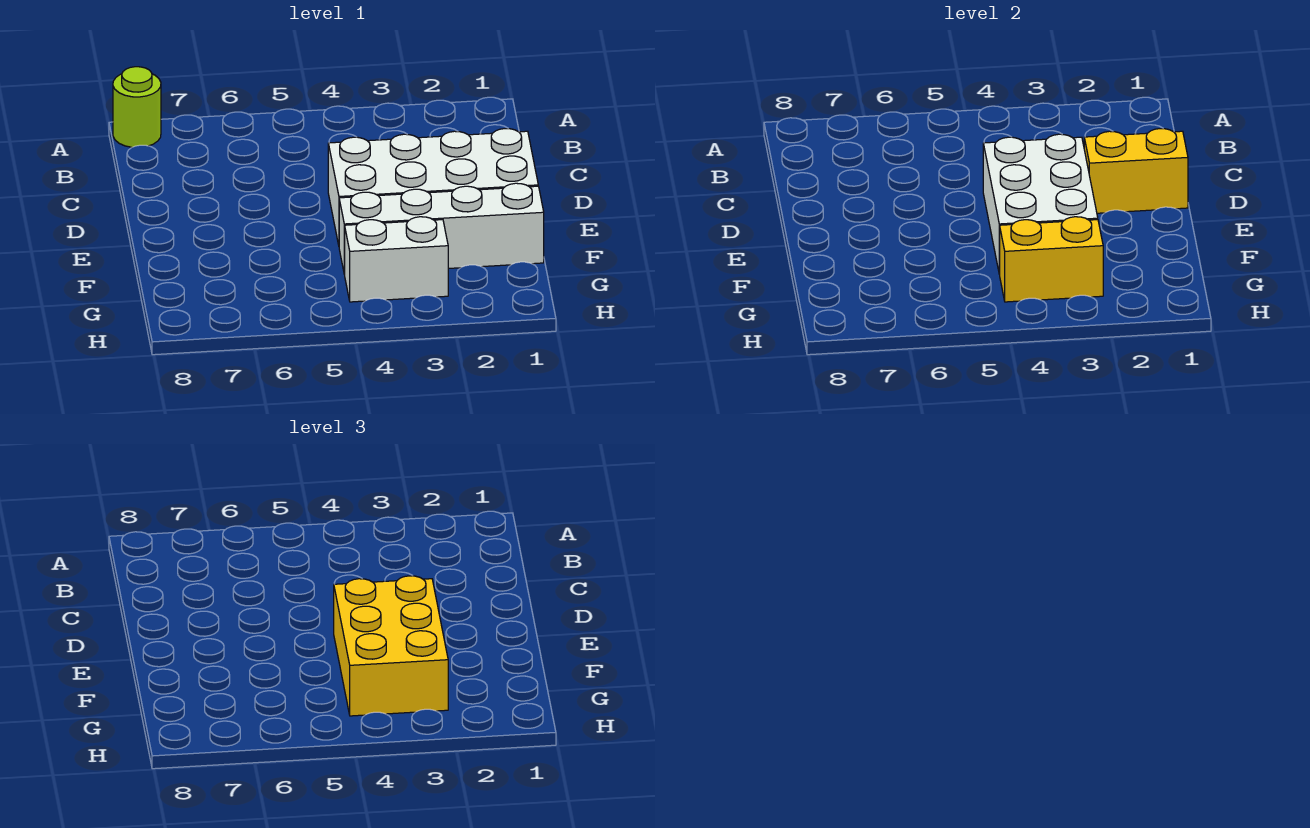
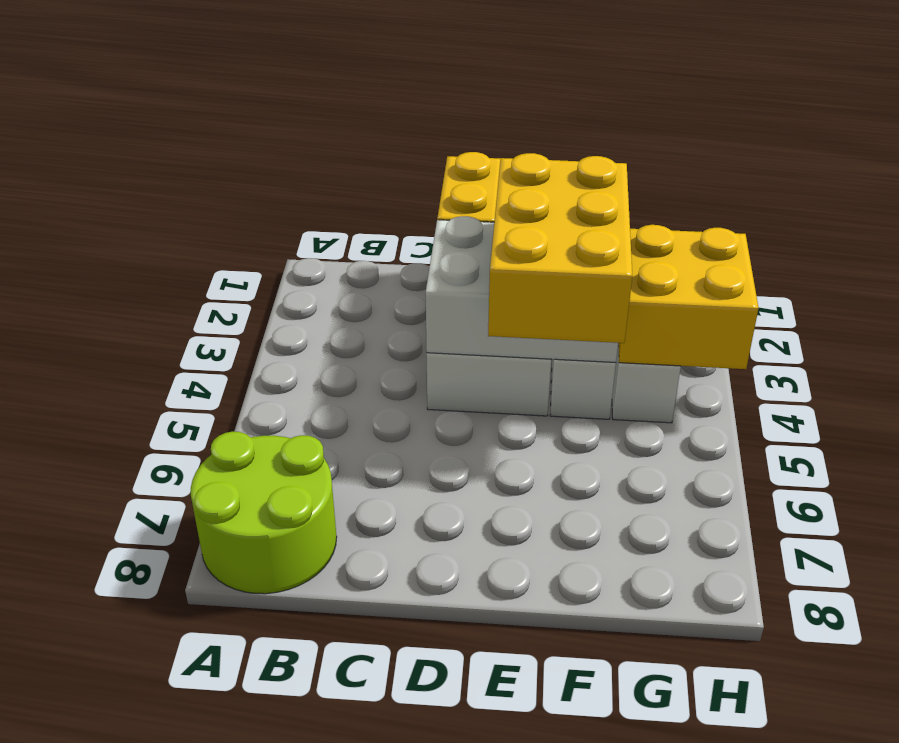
lime round brick A8 level 1 -> lime round brick A7:B8 level 1
yellow brick E3:G4 level 3 -> yellow brick E3:F5 level 3
yellow brick G3:G4 level 2 -> yellow brick G3:H4 level 2

